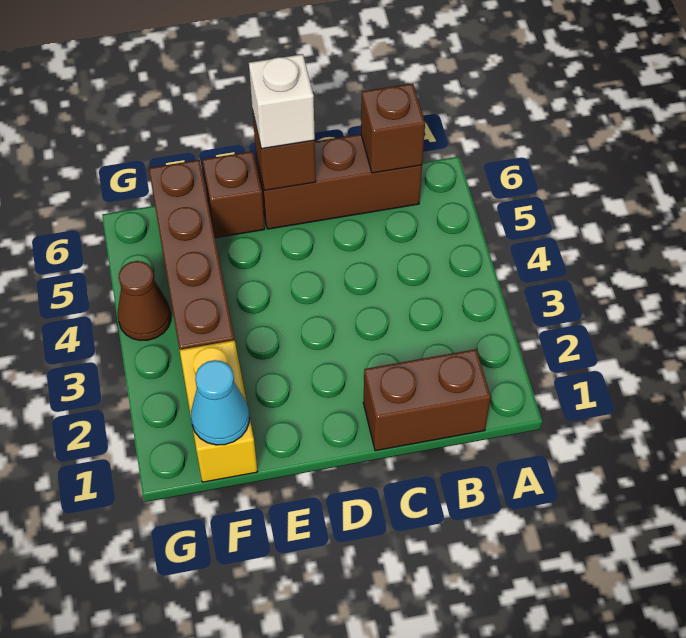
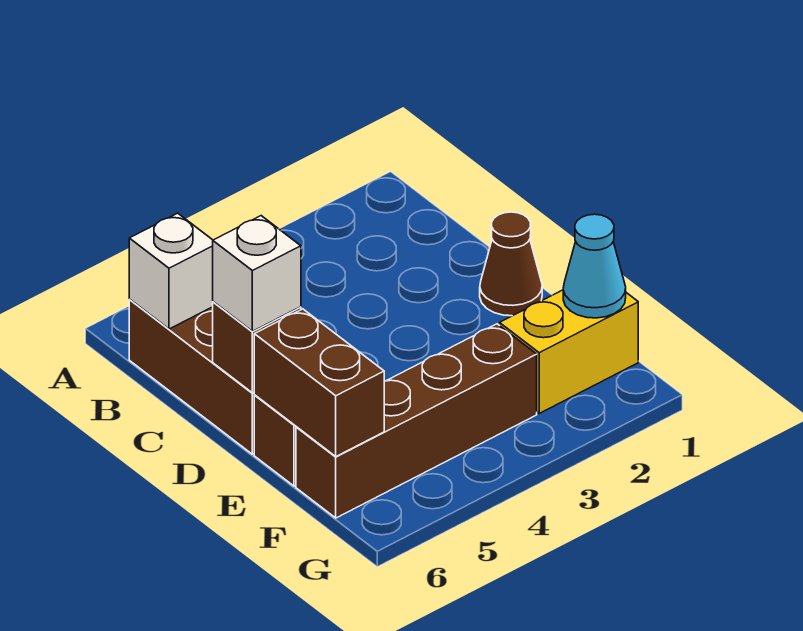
brown brick B1:C1 level 1 -> brown brick E6:F6 level 2
brown brick B6 level 2 -> white brick B6 level 2
brown cone G4 level 1 -> brown cone D1 level 1

